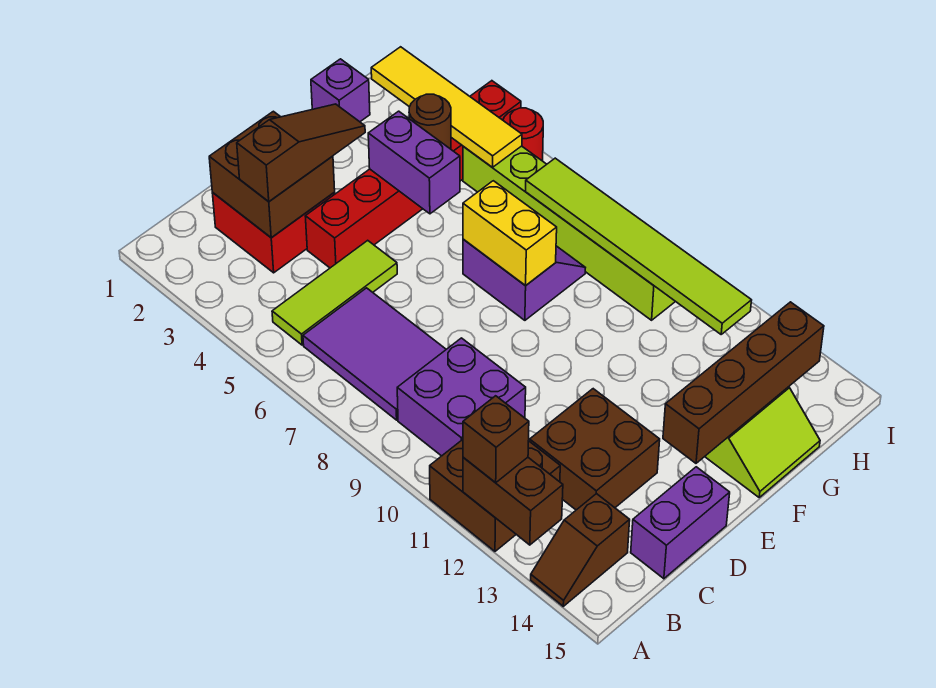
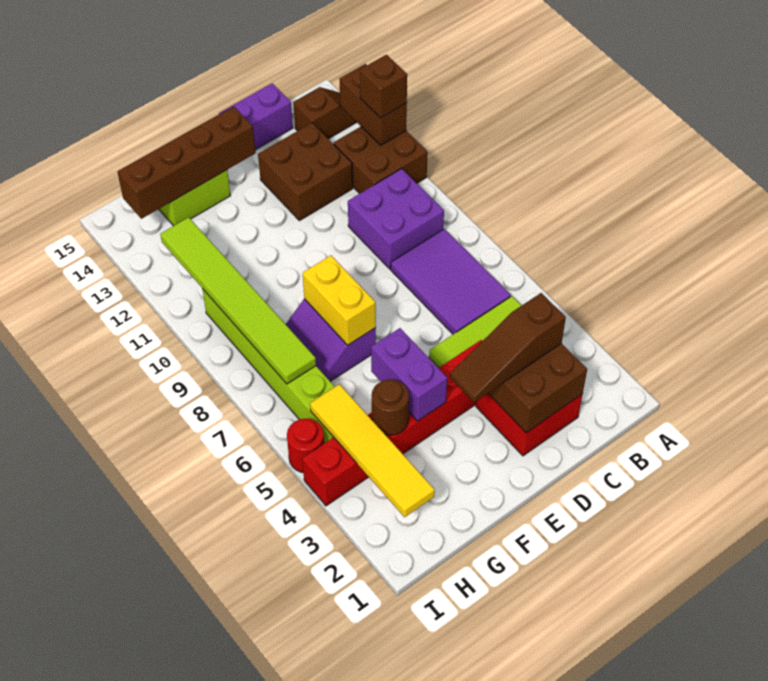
purple brick G1 level 1 -> none

